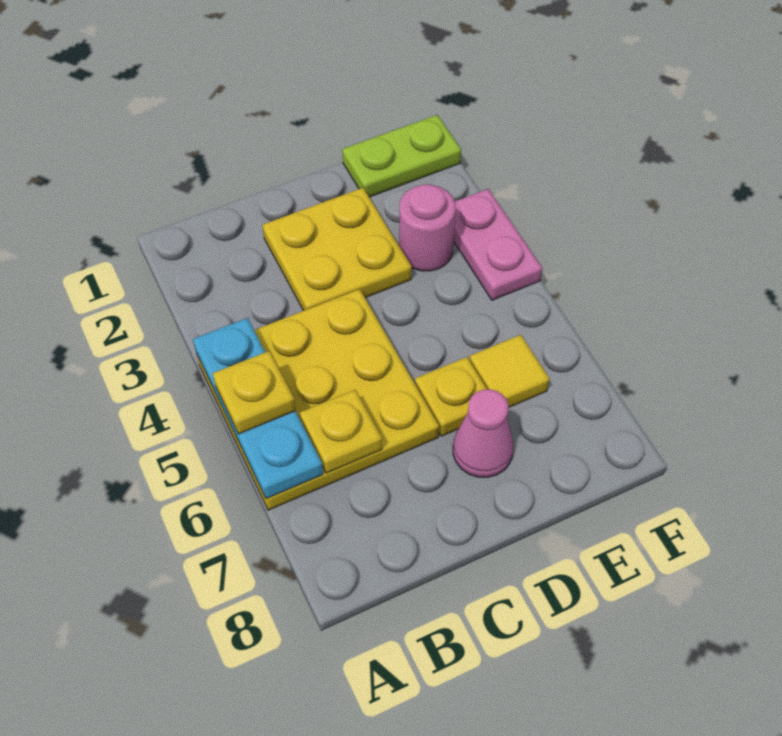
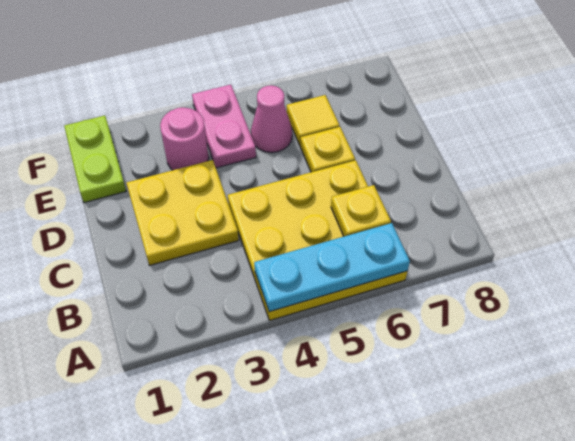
yellow plate A5 level 3 -> none
pink cone D7 level 1 -> pink cone E5 level 1
pink plate F3:F4 level 1 -> pink plate E4:F4 level 1

